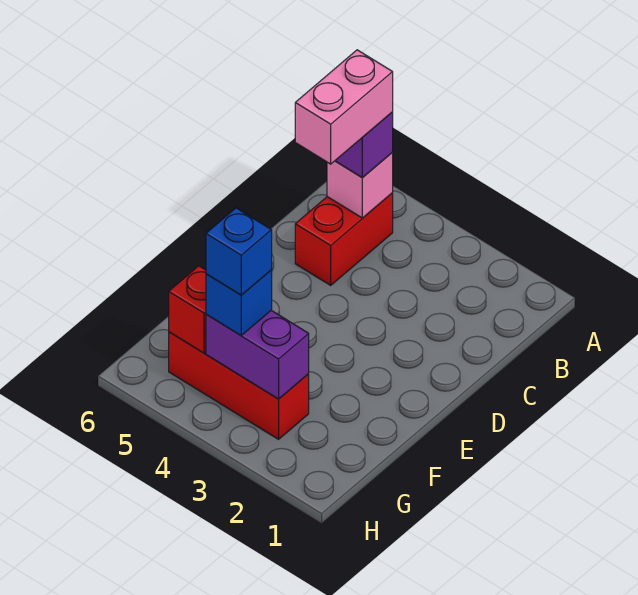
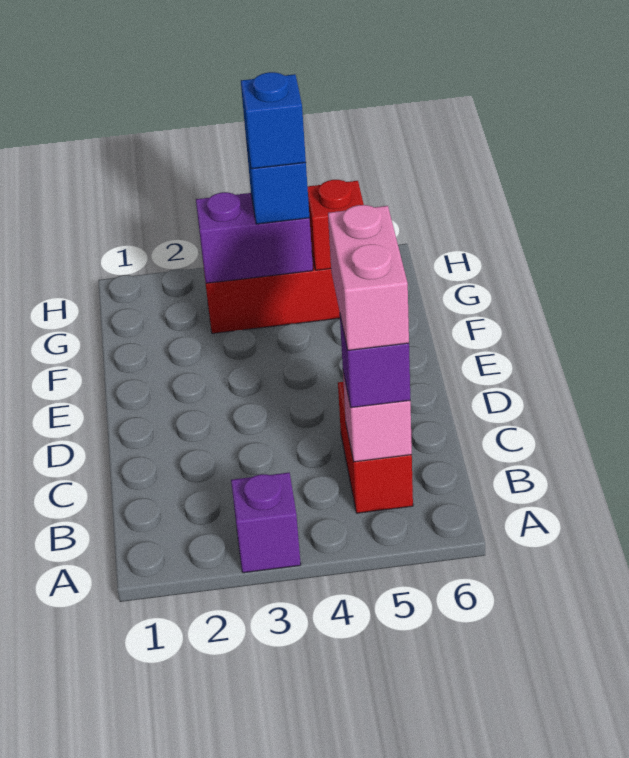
none -> purple brick A3 level 1

